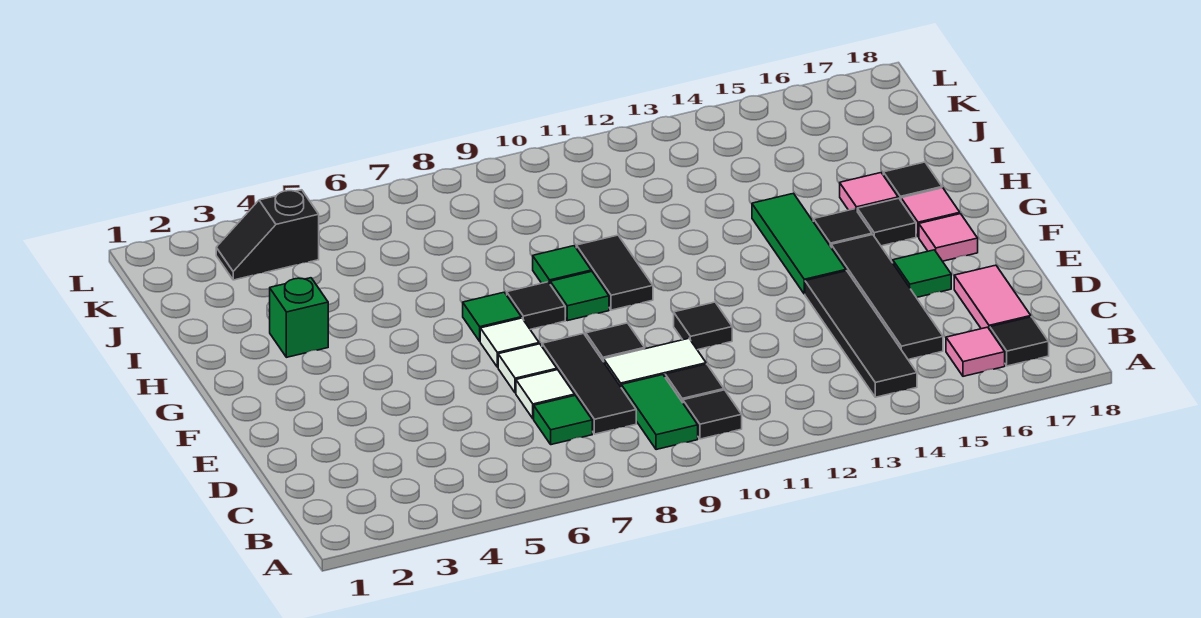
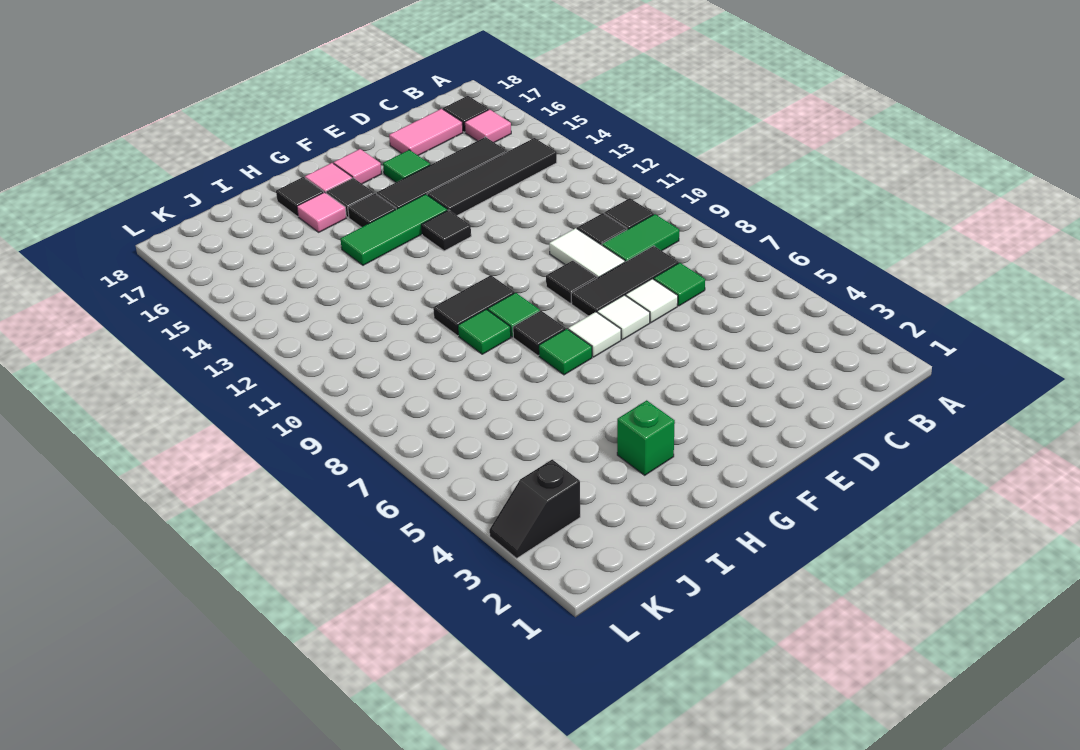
black tile E11 level 1 -> black tile F13 level 1
black slope K3:K4 level 1 top 4 -> black slope K3:L3 level 1 top K

